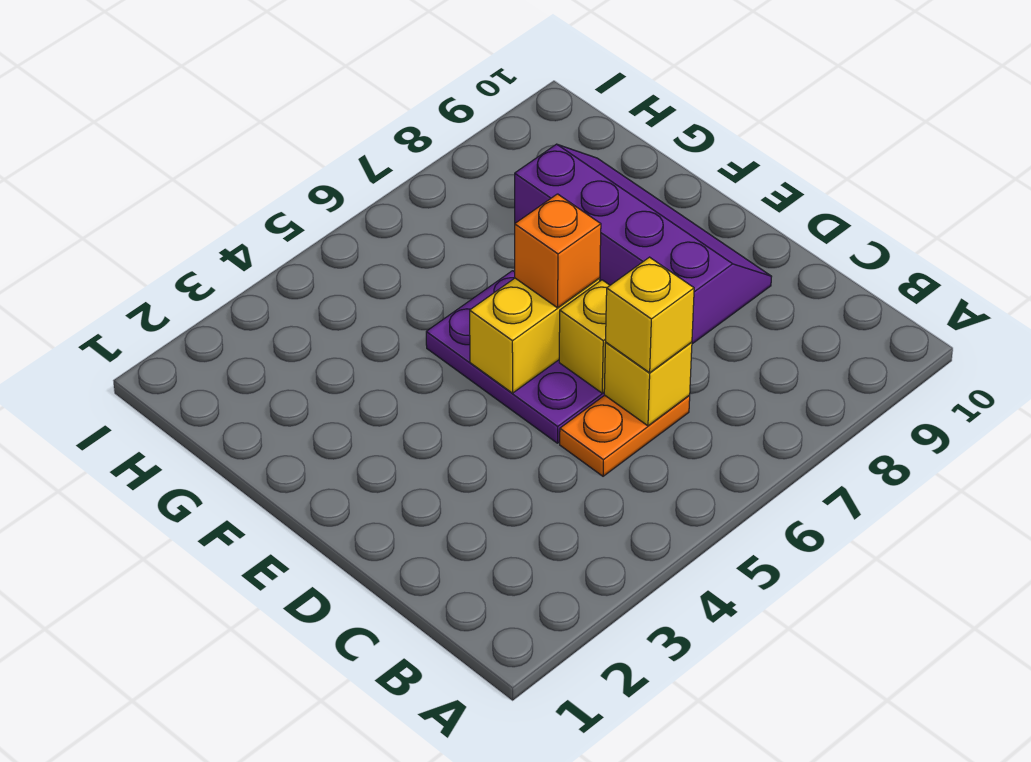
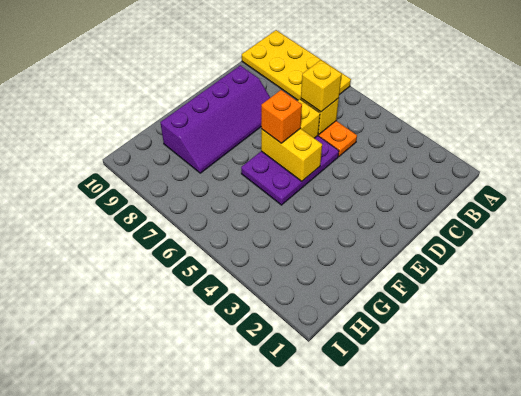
none -> yellow plate A7:B10 level 1
purple slope D8:G9 level 1 top 8 -> purple slope D8:G9 level 1 top 9

